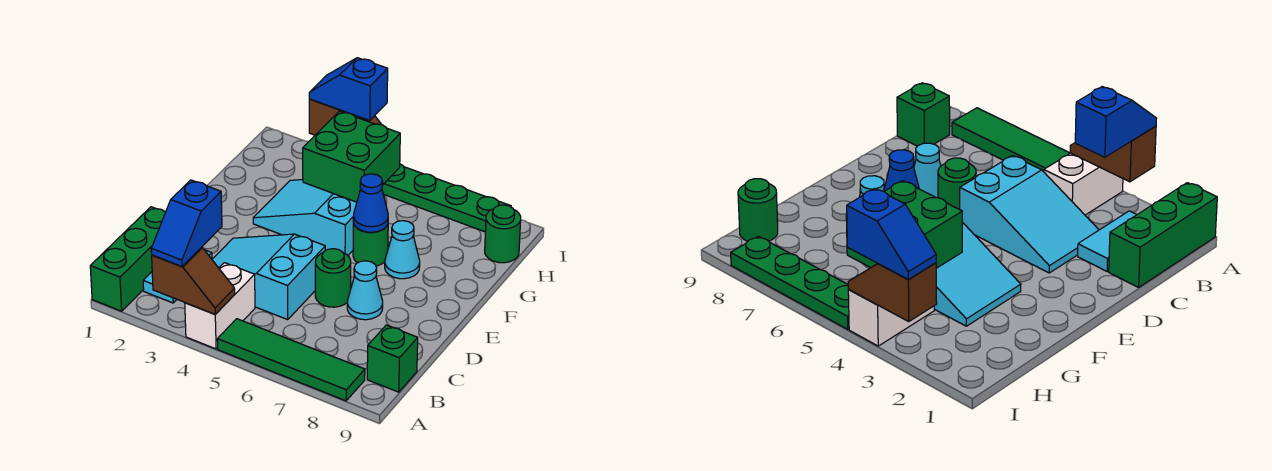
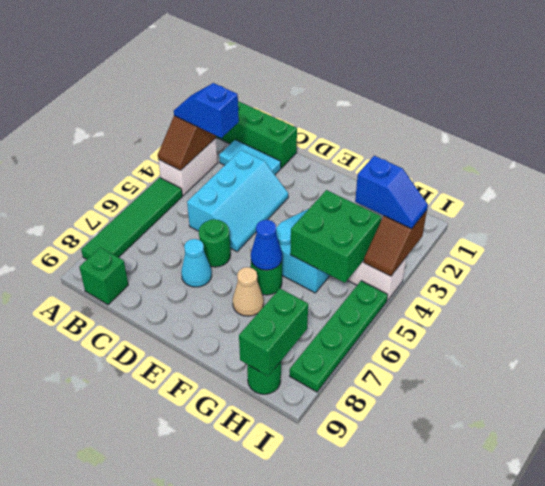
white brick A4:B4 level 1 -> white brick A3:A4 level 1
cyan slope C3:D5 level 1 top 5 -> cyan slope C3:D5 level 1 top C
cyan cone F7 level 1 -> tan cone F7 level 1
none -> green brick H8:H9 level 2
blue slope I3:I4 level 3 top 4 -> blue slope H3:I3 level 3 top H

